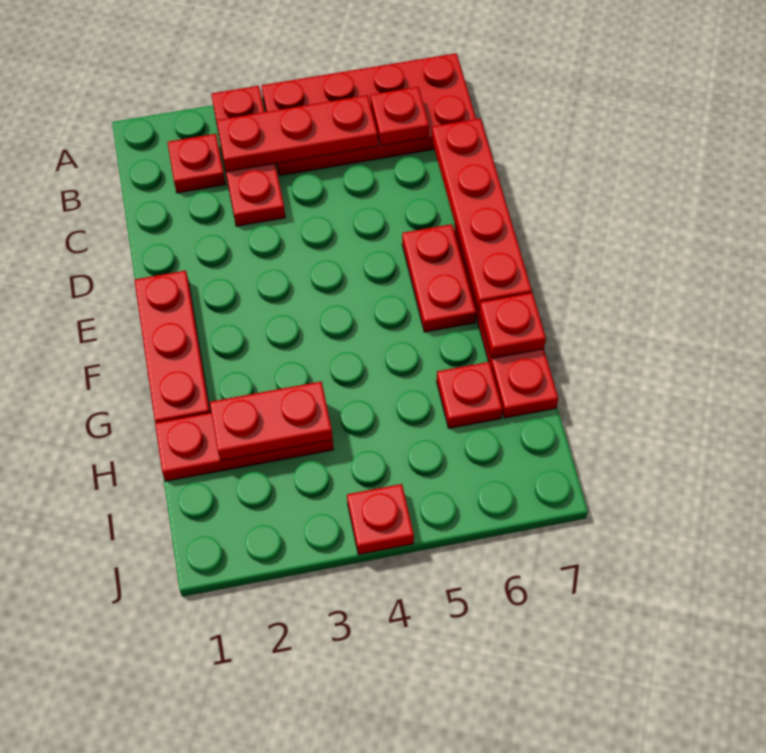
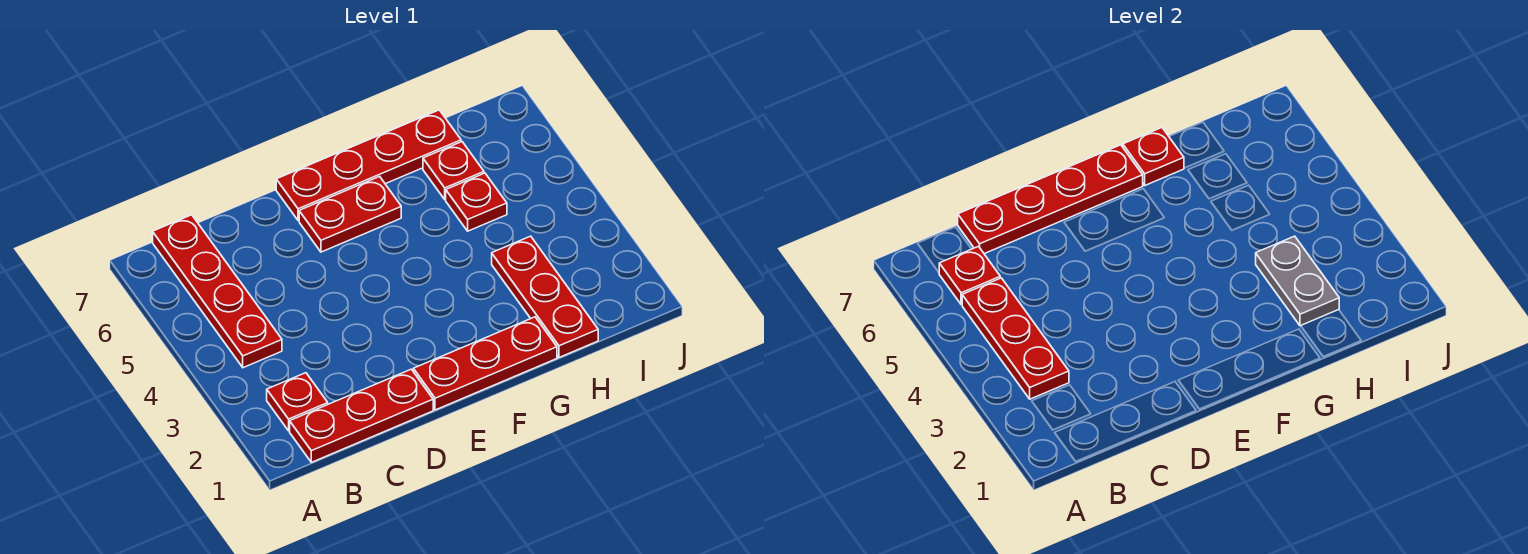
red plate A3:C3 level 1 -> red plate B1:D1 level 1
red plate A4:B7 level 1 -> red plate B4:B7 level 1
red plate H2:H3 level 2 -> grey plate H2:H3 level 2
red plate J4 level 1 -> red plate H5 level 1

